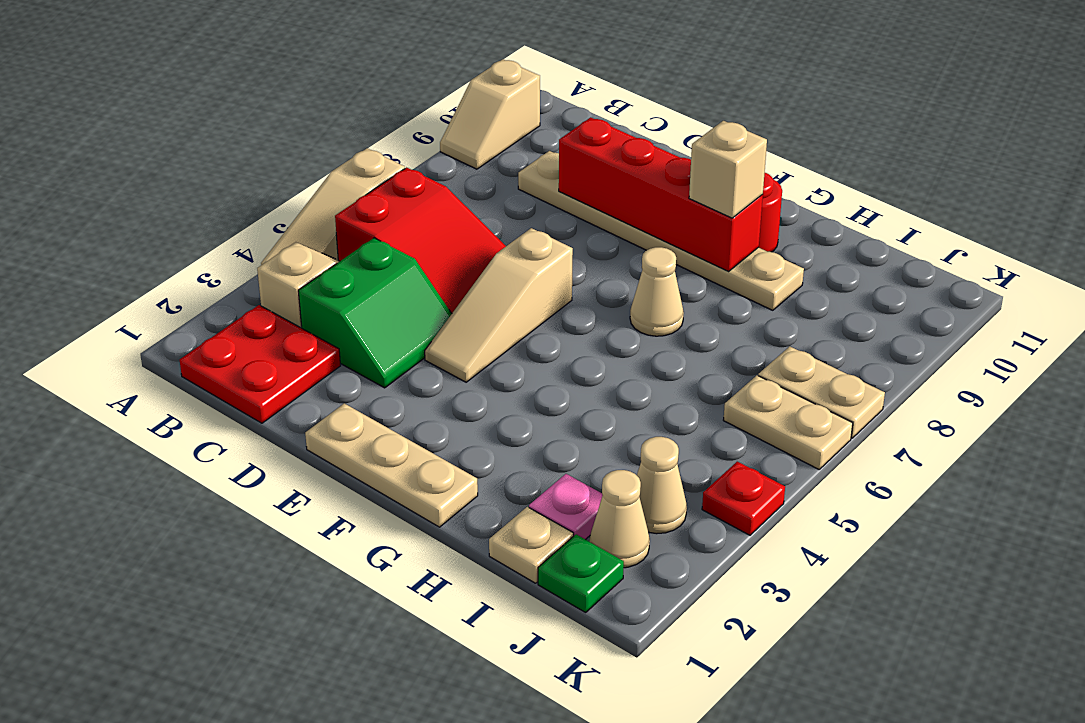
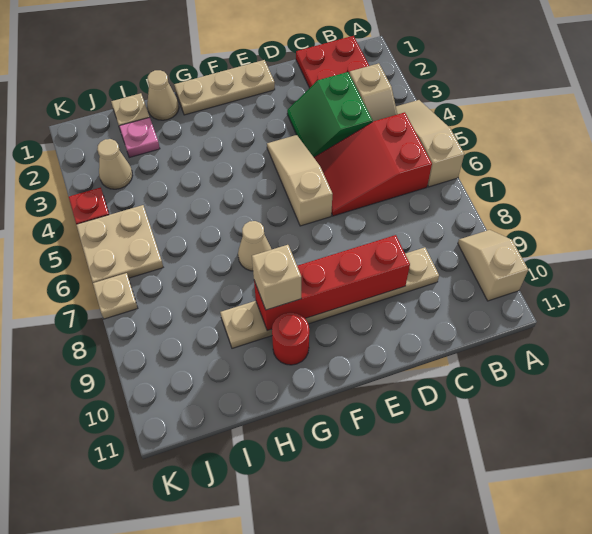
green plate J1 level 1 -> none
tan cone J2 level 1 -> tan cone H1 level 1
tan plate J6:K6 level 1 -> tan plate J5:K6 level 1
tan plate J7:K7 level 1 -> tan plate K7 level 1

